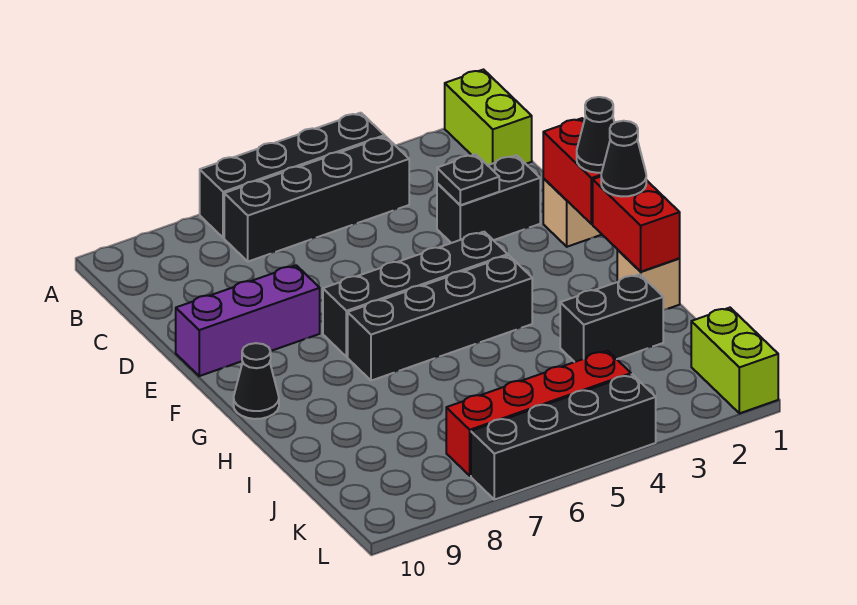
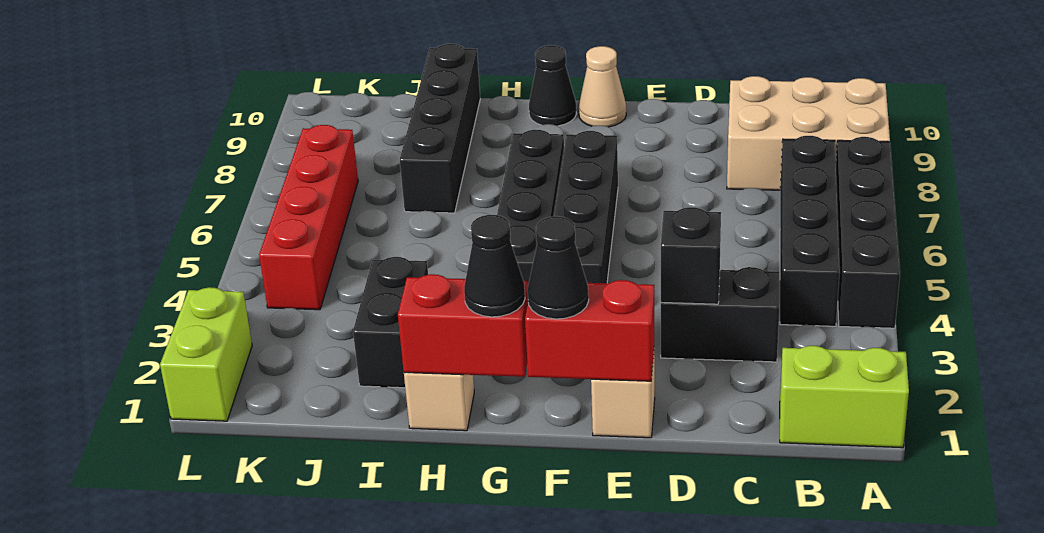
none -> tan brick A8:C9 level 1
black brick D2:D3 level 1 -> black brick C3:D3 level 1
black plate D3 level 2 -> black brick D3 level 2
purple brick E8:E10 level 1 -> none
none -> tan cone F10 level 1
lime brick K1:L1 level 1 -> lime brick L1:L2 level 1
black brick L4:L7 level 1 -> black brick I7:I10 level 1

